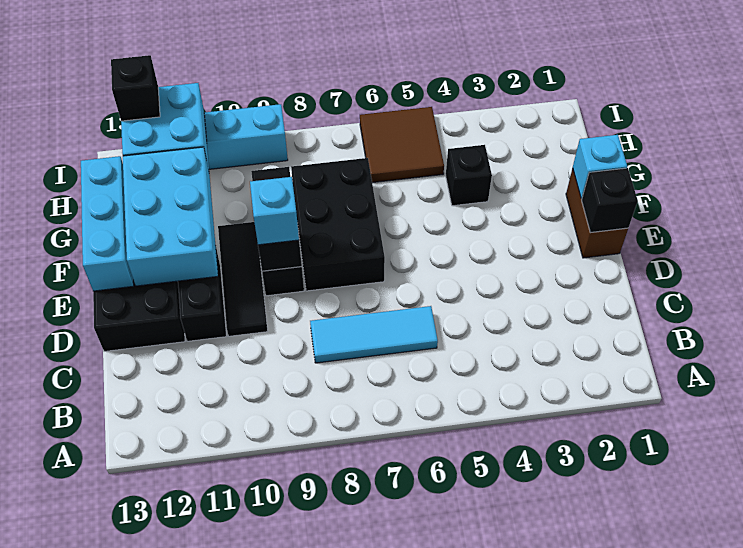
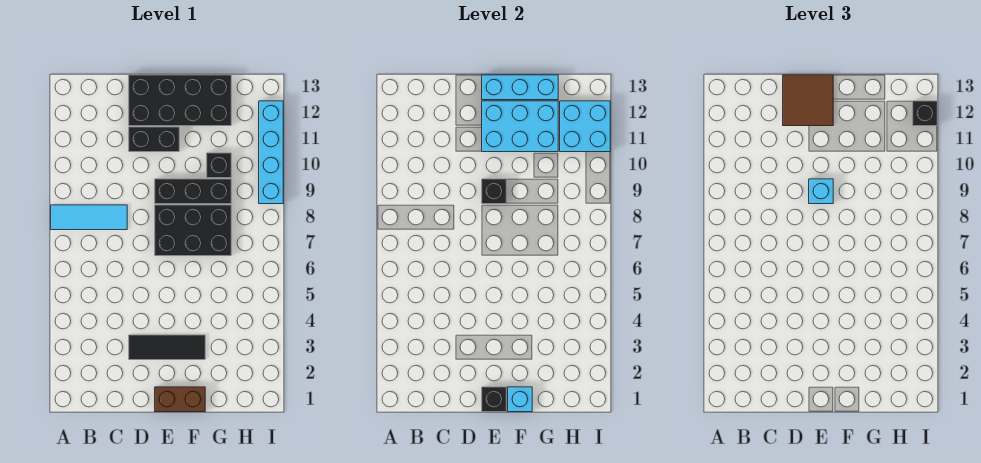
cyan tile C6:C8 level 1 -> cyan tile A8:C8 level 1
black tile D10:F10 level 1 -> black tile D3:F3 level 1
black brick G4 level 1 -> black brick G10 level 1
brown tile H5:I6 level 1 -> brown tile D12:E13 level 3

